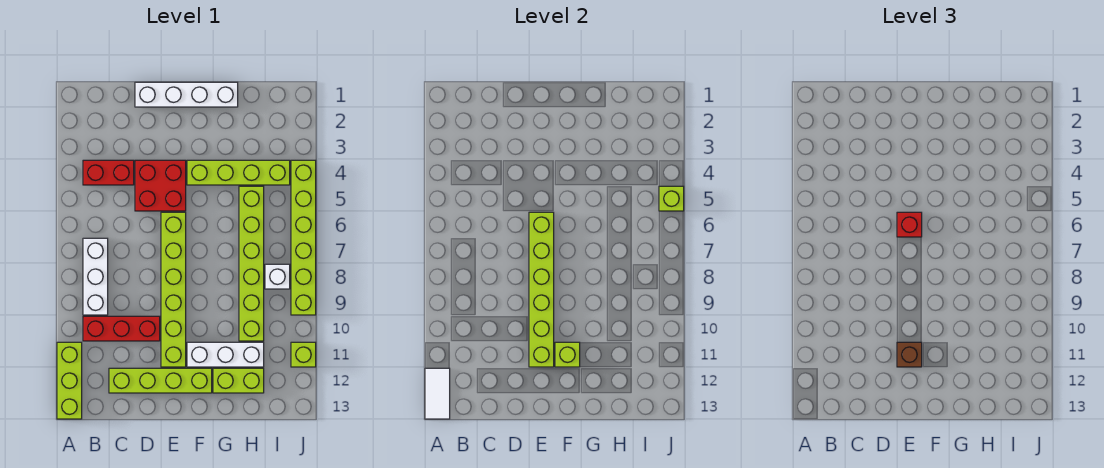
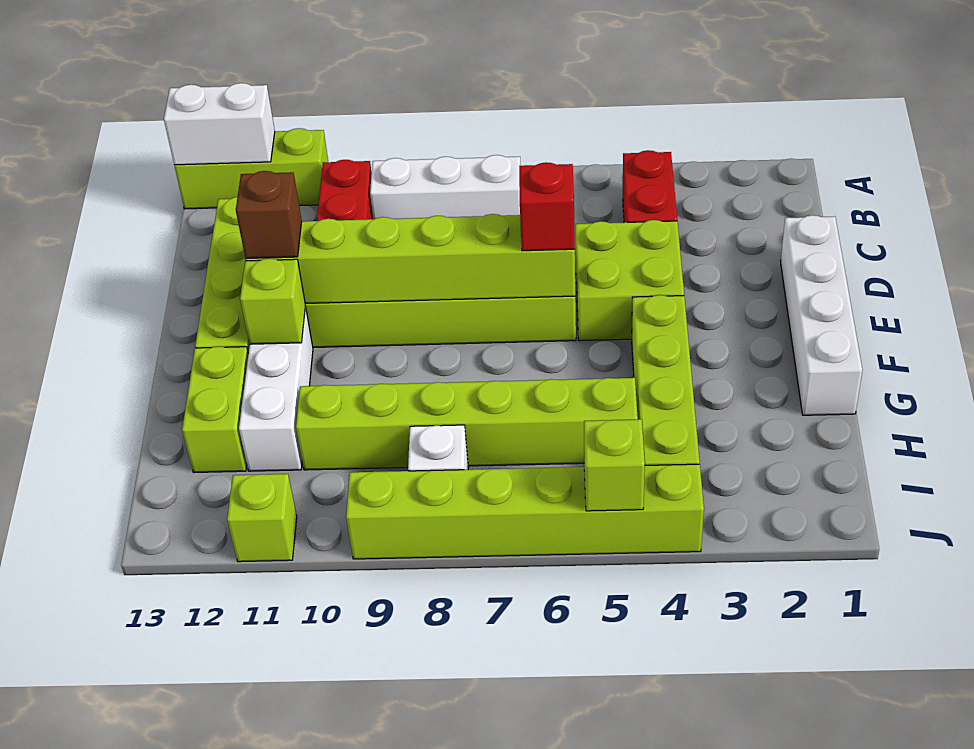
white tile A12:A13 level 2 -> white brick A12:A13 level 2
red brick D4:E5 level 1 -> lime brick D4:E5 level 1

